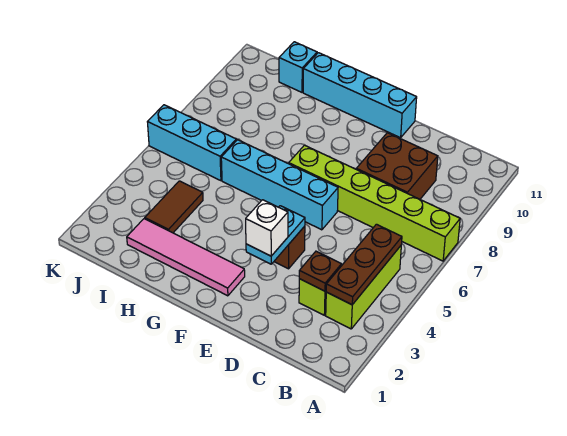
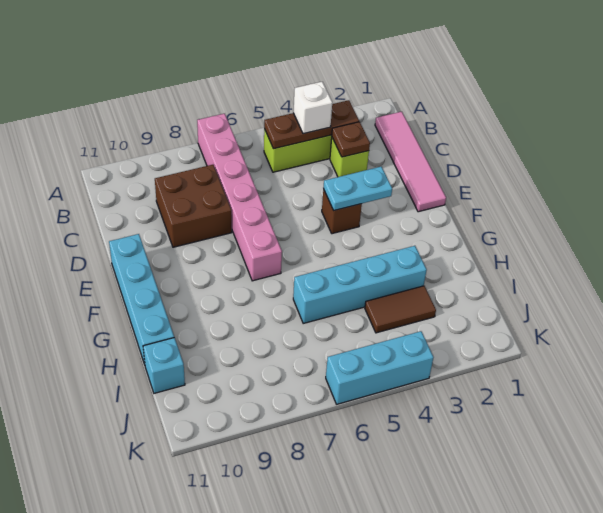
lime brick A7:F7 level 1 -> pink brick A7:F7 level 1
white brick E3 level 3 -> white brick B4 level 3
cyan brick E6:H6 level 1 -> cyan brick H3:H6 level 1
pink tile F2:I2 level 1 -> pink tile B1:E1 level 1
cyan brick I6:K6 level 1 -> cyan brick K4:K6 level 1

